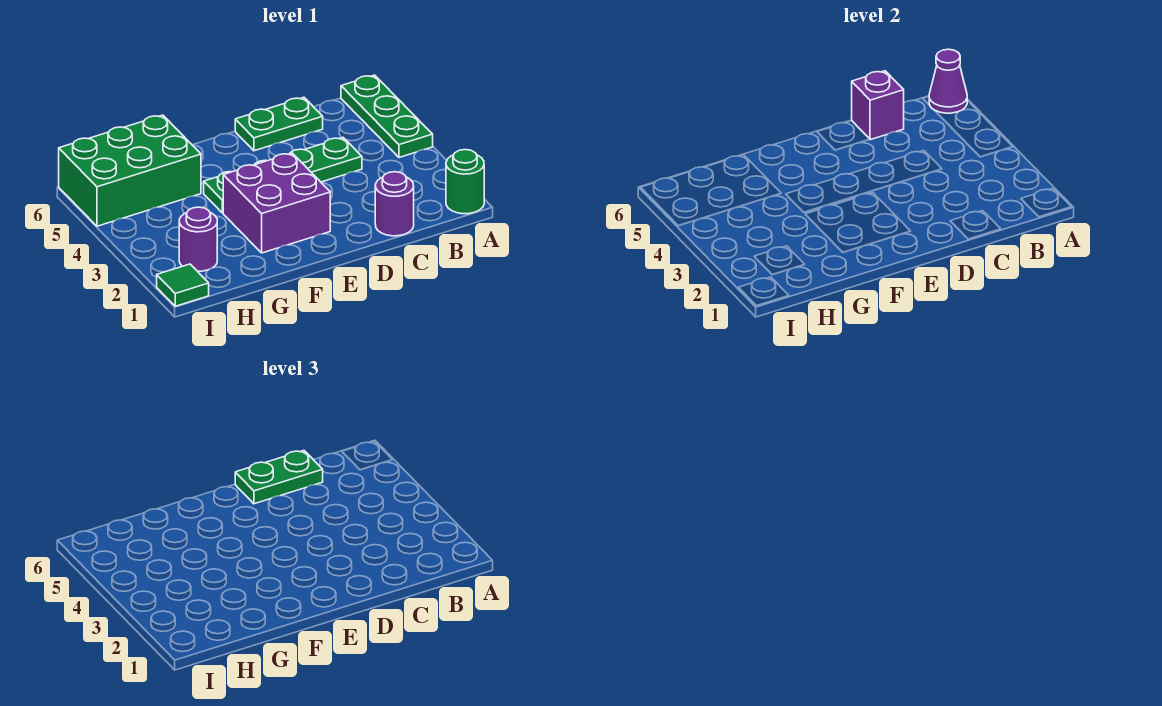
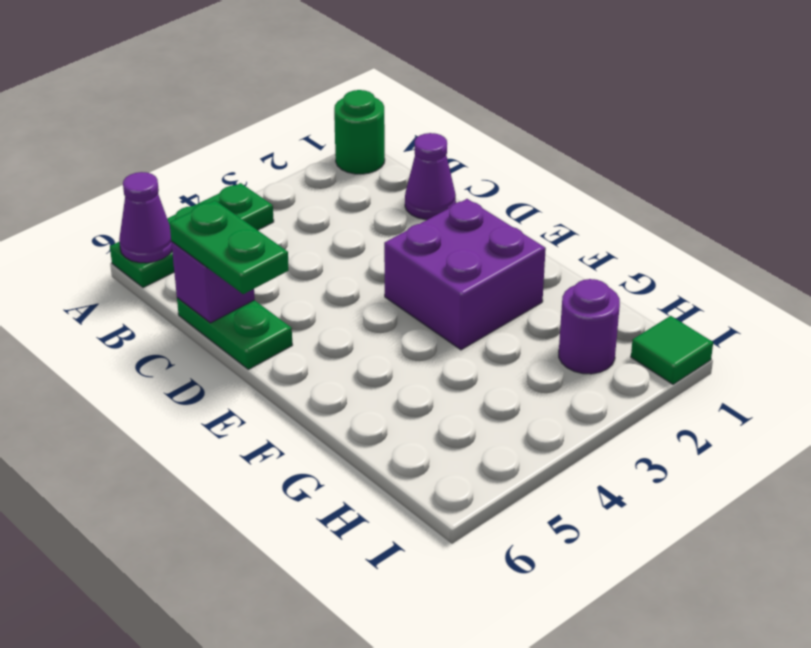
purple round brick C1 level 1 -> purple cone C1 level 1
green plate C4:F4 level 1 -> none
green brick G5:I6 level 1 -> none

